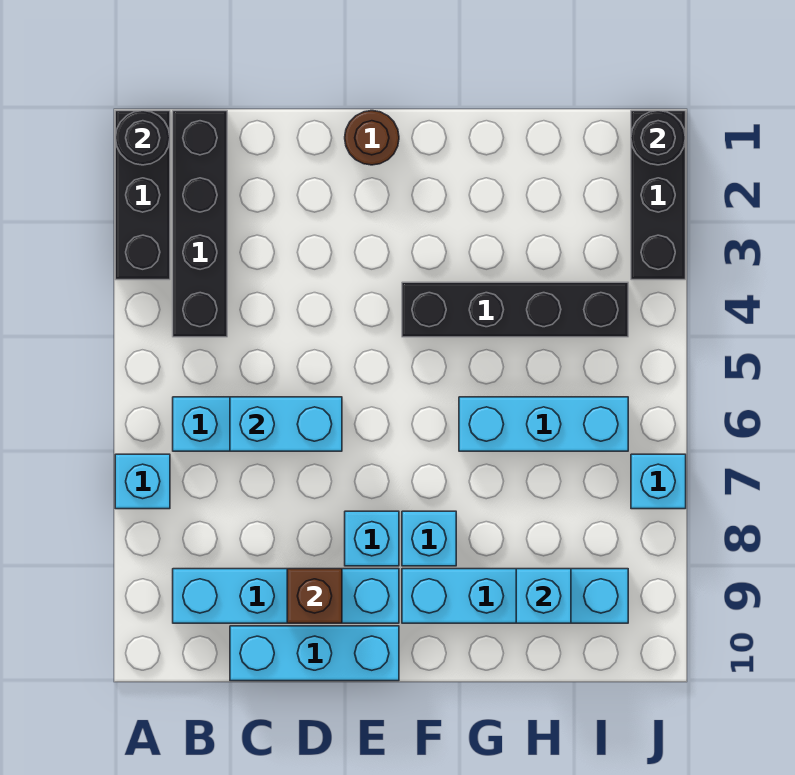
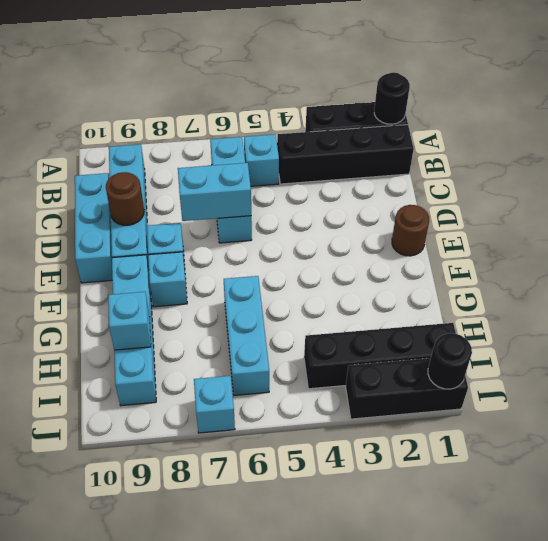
cyan brick A7 level 1 -> cyan brick B5 level 1
cyan brick C6:D6 level 2 -> cyan brick D6:D7 level 2
brown brick D9 level 2 -> brown round brick D9 level 2
black brick F4:I4 level 1 -> black brick I1:I4 level 1

